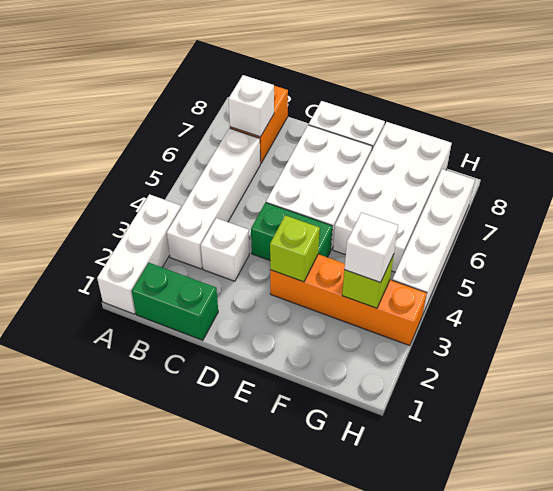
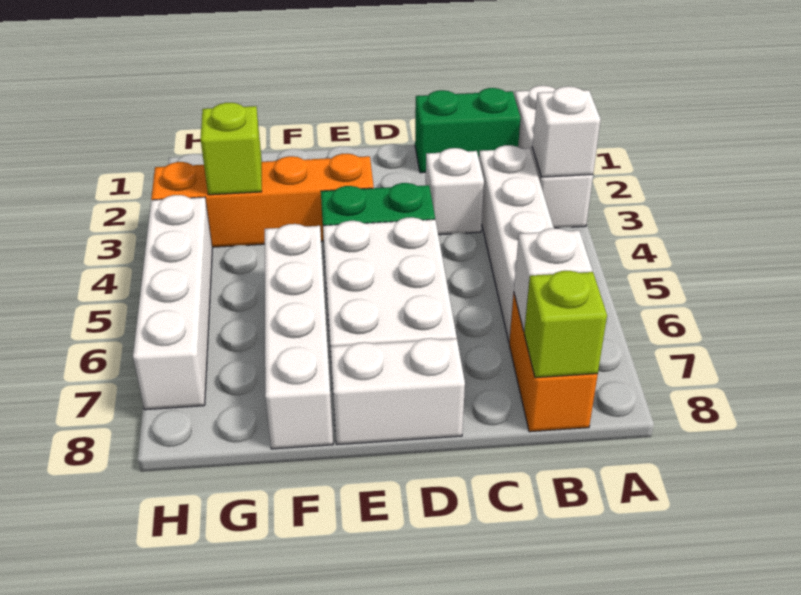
lime brick E3 level 2 -> lime brick B8 level 2
white brick F5:G8 level 1 -> white brick F5:F8 level 1
white brick G3 level 3 -> white brick A3 level 2

